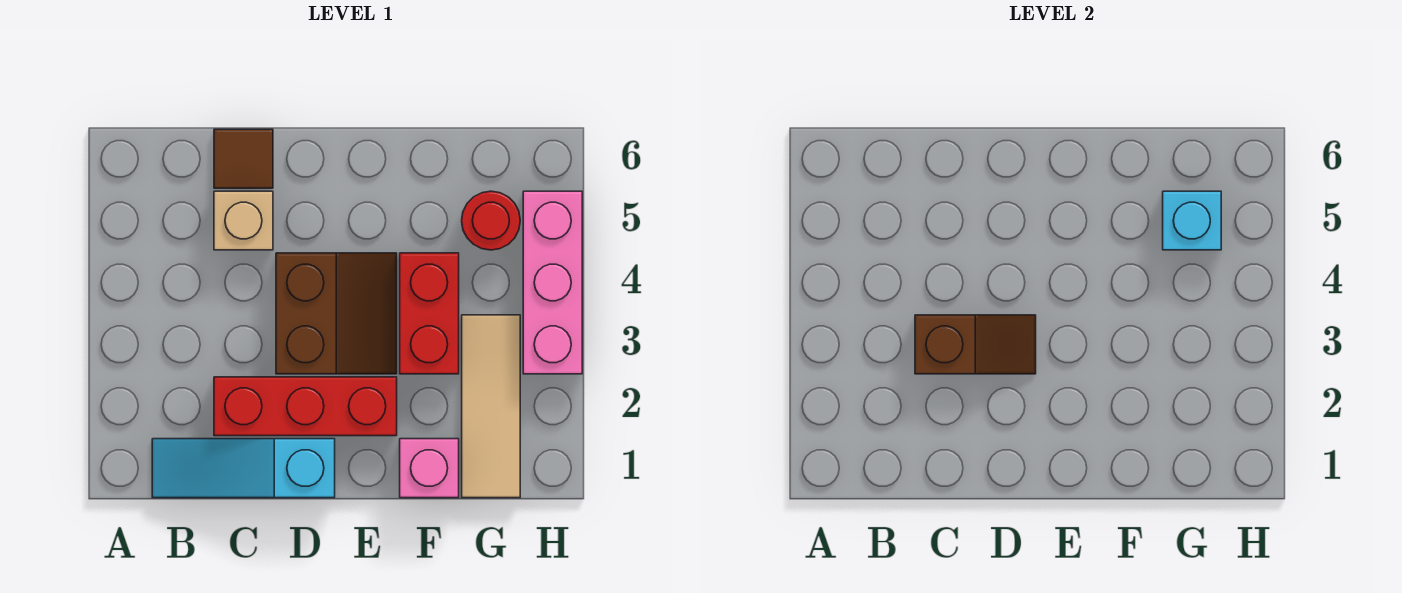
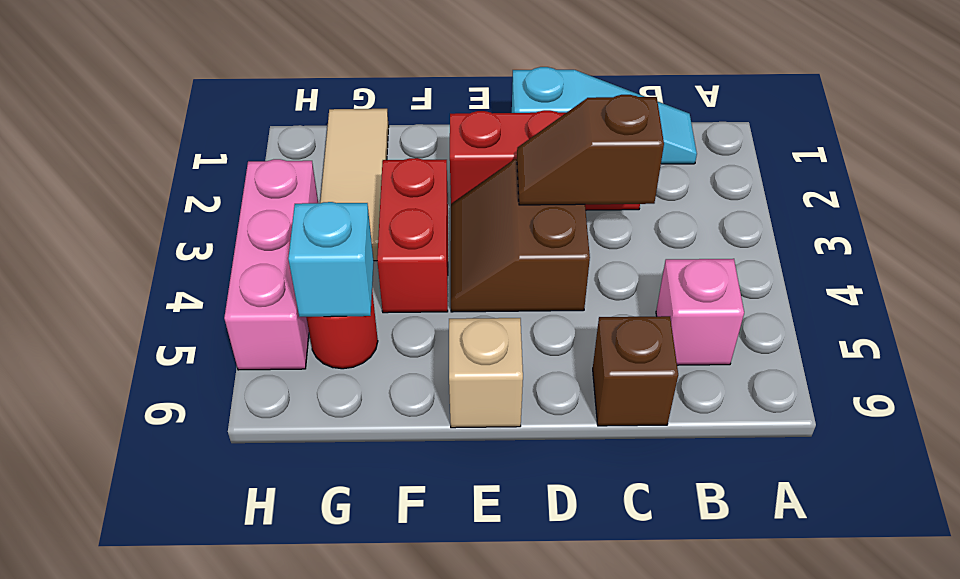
tan brick C5 level 1 -> tan brick E6 level 1
brown tile C6 level 1 -> brown brick C6 level 1
pink brick F1 level 1 -> pink brick B5 level 1

